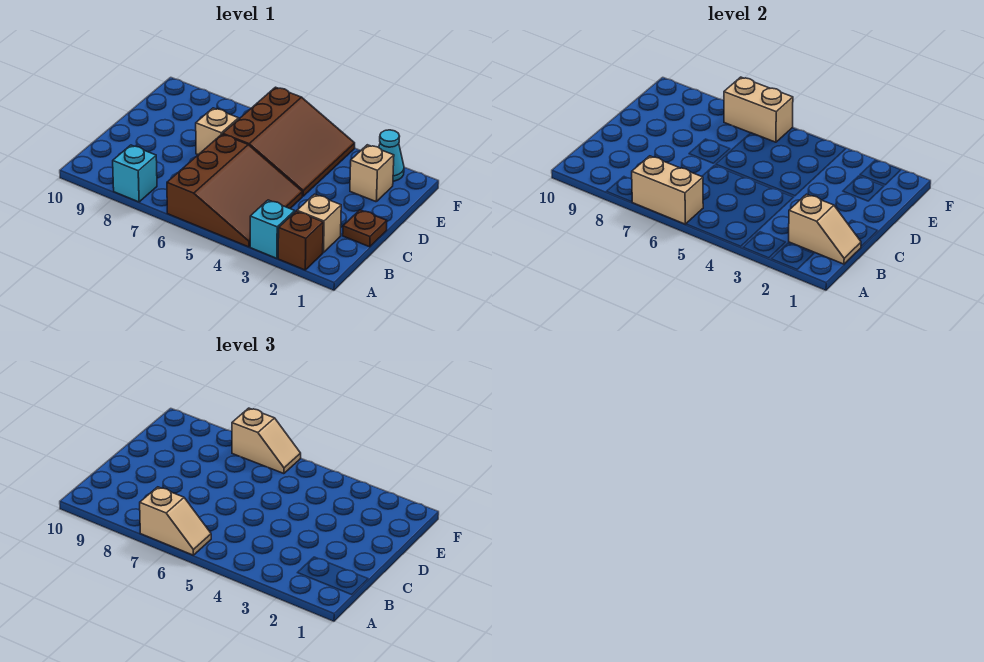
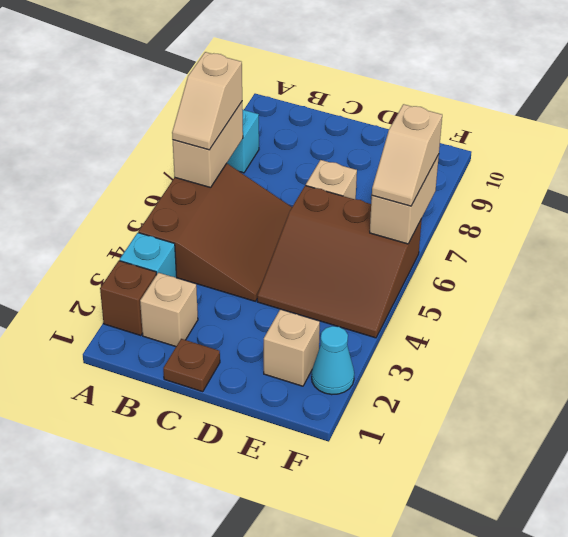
brown slope A4:C6 level 1 top 6 -> brown slope A4:C6 level 1 top A
tan slope B1:B2 level 2 top 2 -> none

